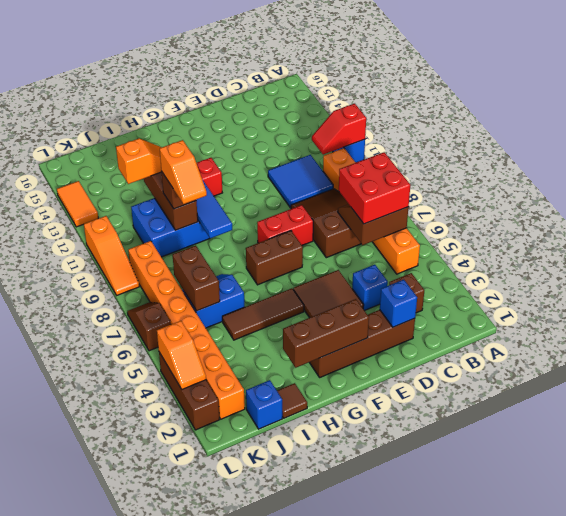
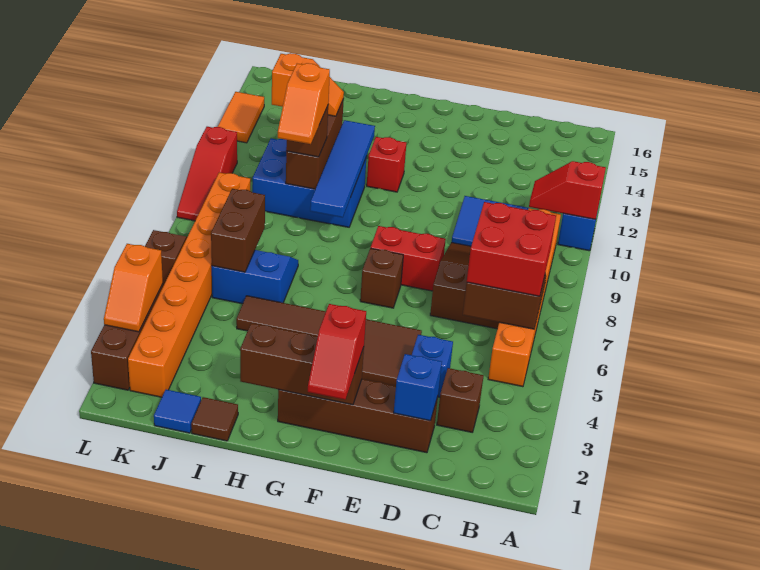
none -> red slope F1:F2 level 3 top 2
brown brick F7:G7 level 1 -> brown brick F7 level 1
blue brick J1 level 1 -> blue tile J1 level 1
orange slope L9:L11 level 1 top 11 -> red slope L9:L11 level 1 top 11

